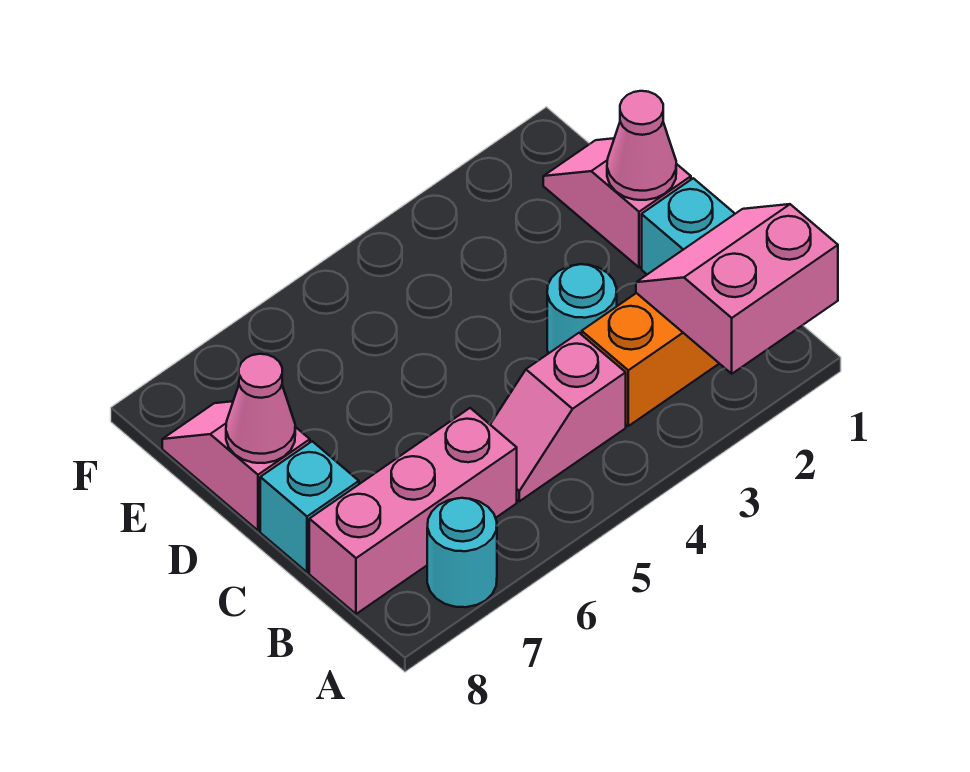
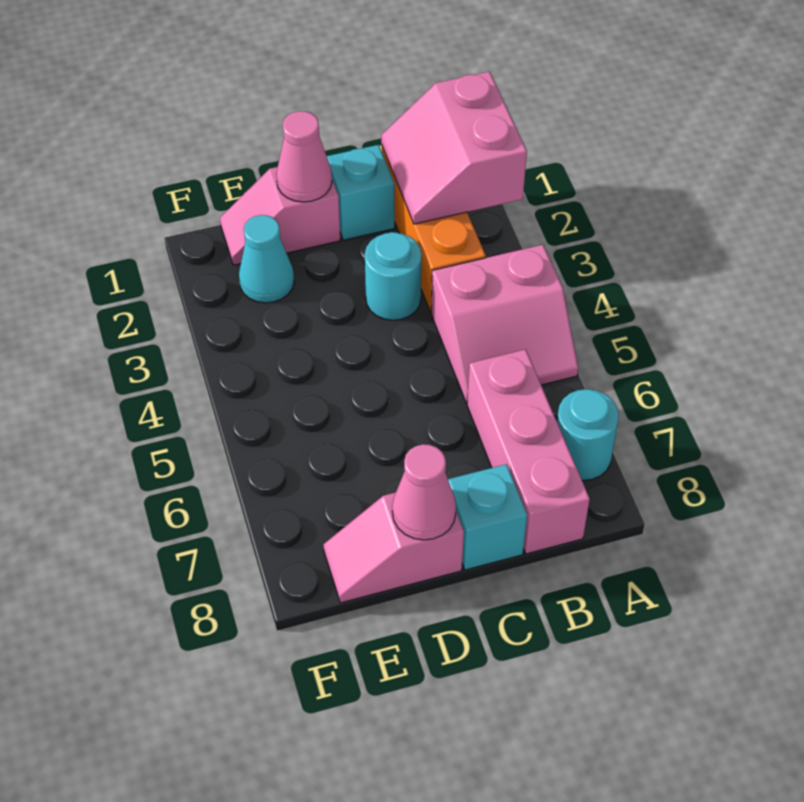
pink slope B4:B5 level 1 top 4 -> pink slope A4:B5 level 1 top 4
none -> cyan cone E2 level 1

